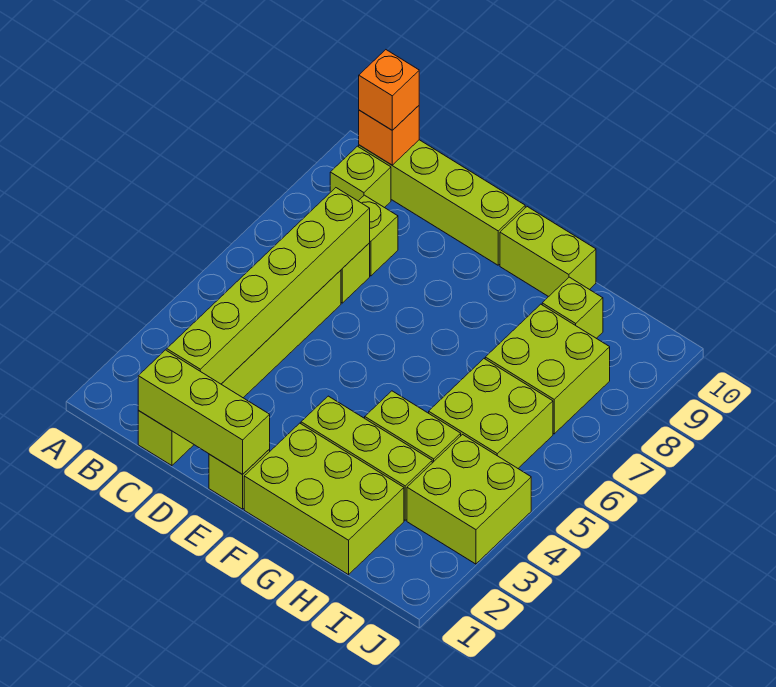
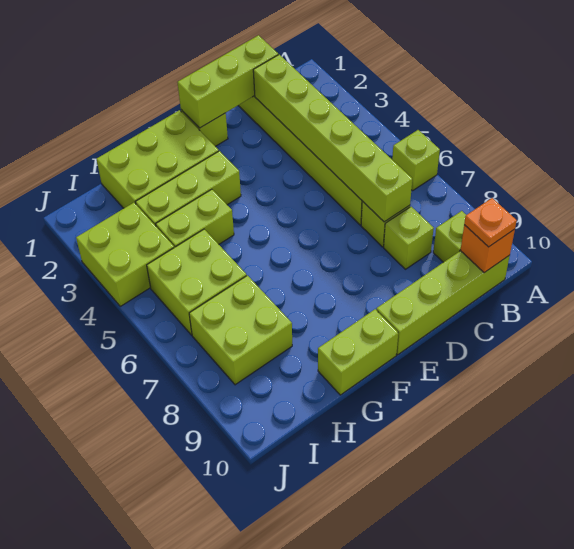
orange brick B10 level 3 -> orange plate B10 level 3
lime brick H9 level 1 -> lime brick A6 level 1

